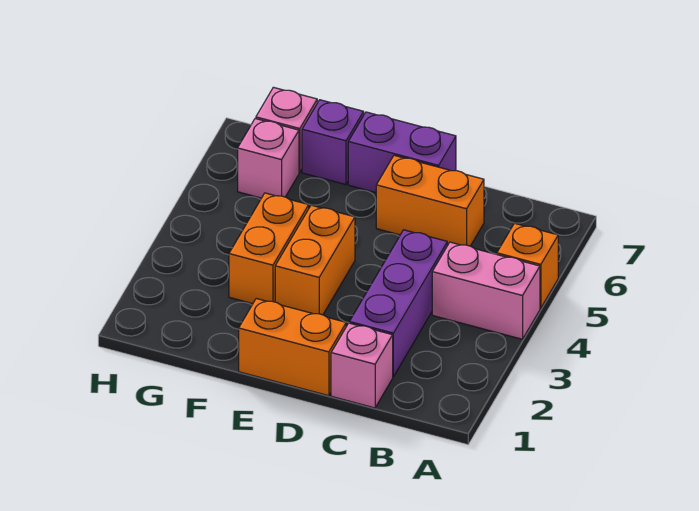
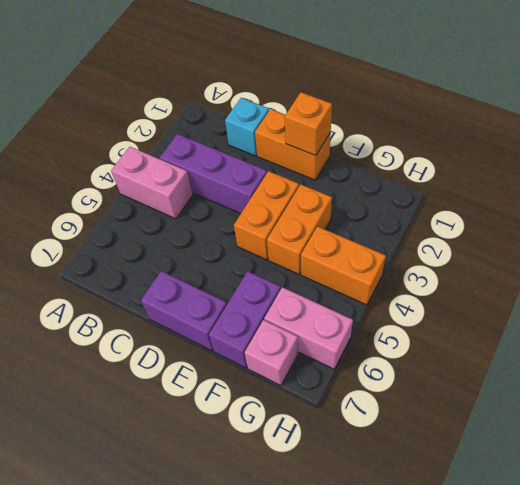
orange brick A5 level 1 -> orange brick E1 level 2
pink brick C1 level 1 -> cyan brick C1 level 1
purple brick C2:C4 level 1 -> purple brick B3:D3 level 1
orange brick C6:D6 level 1 -> orange brick G4:H4 level 1
purple brick F7 level 1 -> purple brick F6:F7 level 1
pink brick G6 level 1 -> pink brick G6:H6 level 1

